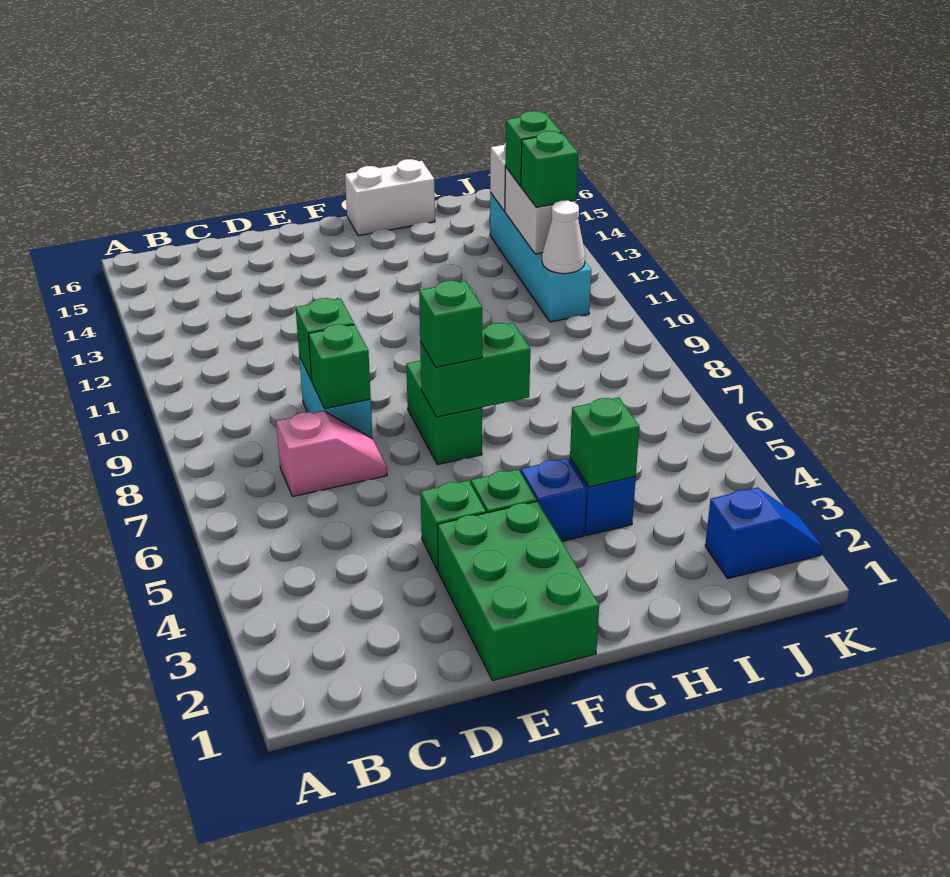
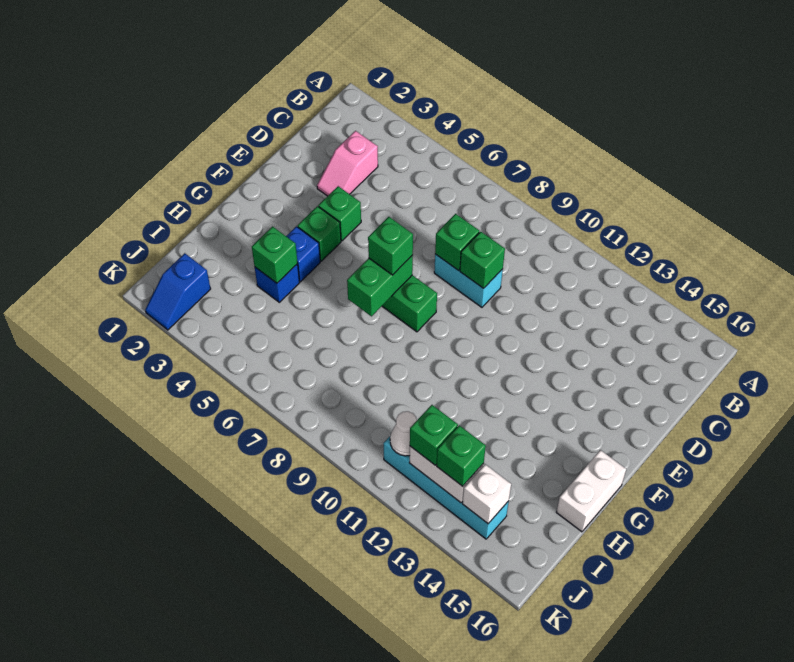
pink slope C7:D7 level 1 top C -> pink slope C3:D3 level 1 top C
green brick E1:F3 level 1 -> none

